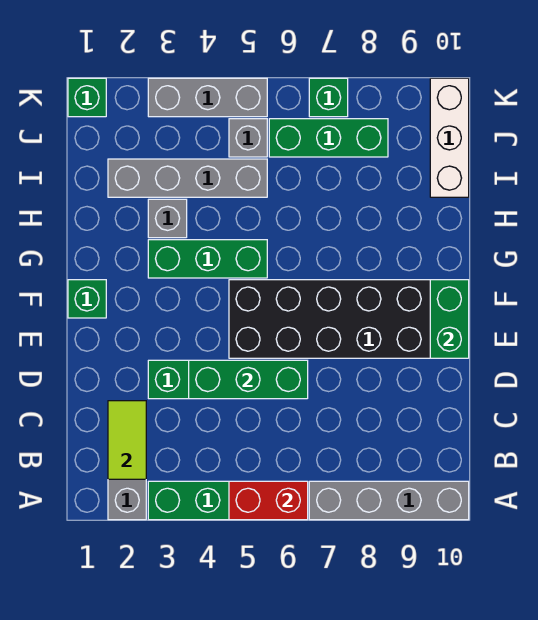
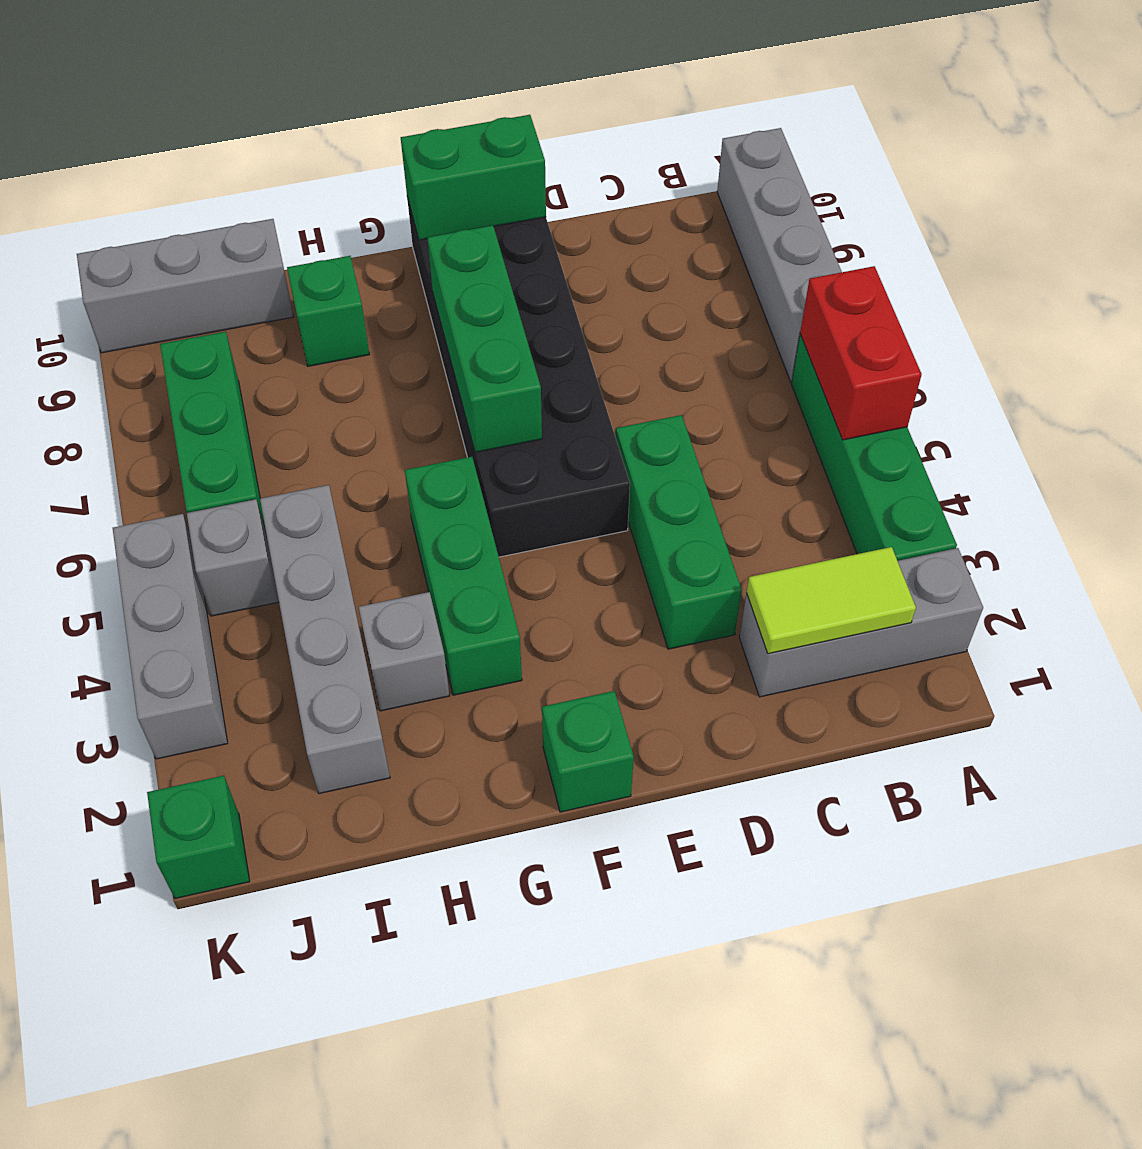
green brick D4:D6 level 2 -> green brick F6:F8 level 2
white brick I10:K10 level 1 -> grey brick I10:K10 level 1
green brick K7 level 1 -> green brick H9 level 1

